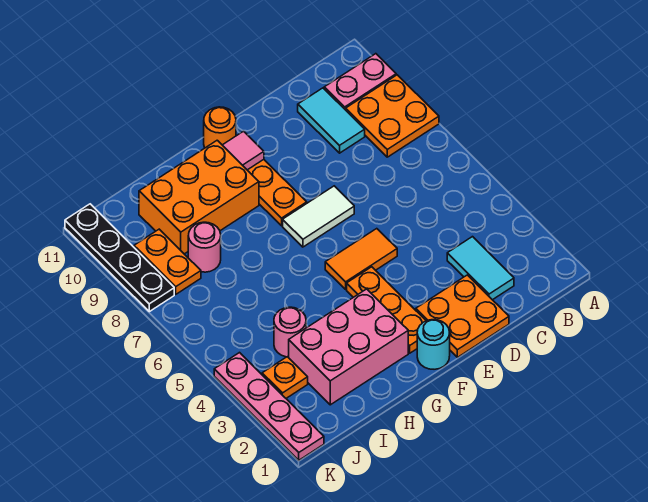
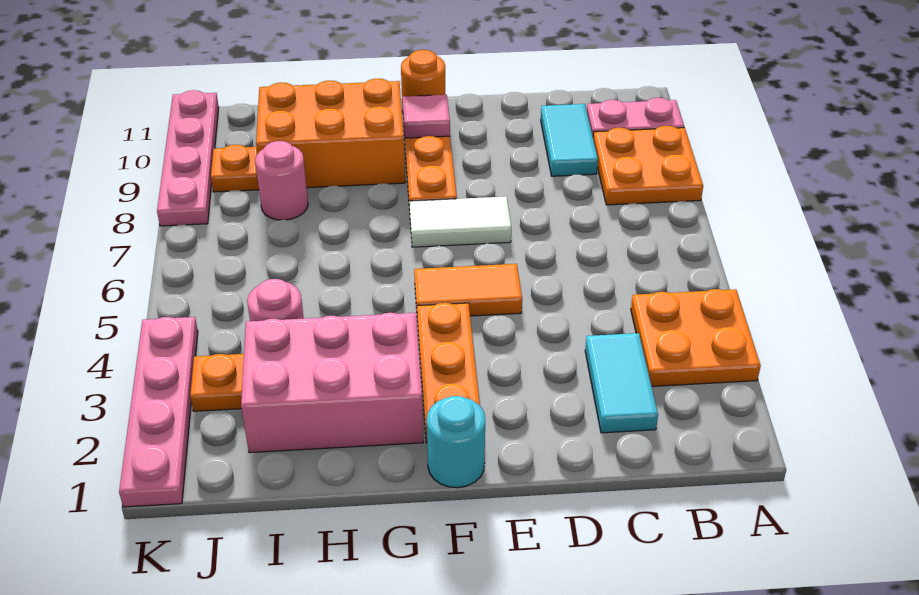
orange plate D1:E2 level 1 -> orange plate A3:B4 level 1
orange plate J8:J9 level 1 -> orange plate J9 level 1
black plate K8:K11 level 1 -> pink plate K8:K11 level 1

